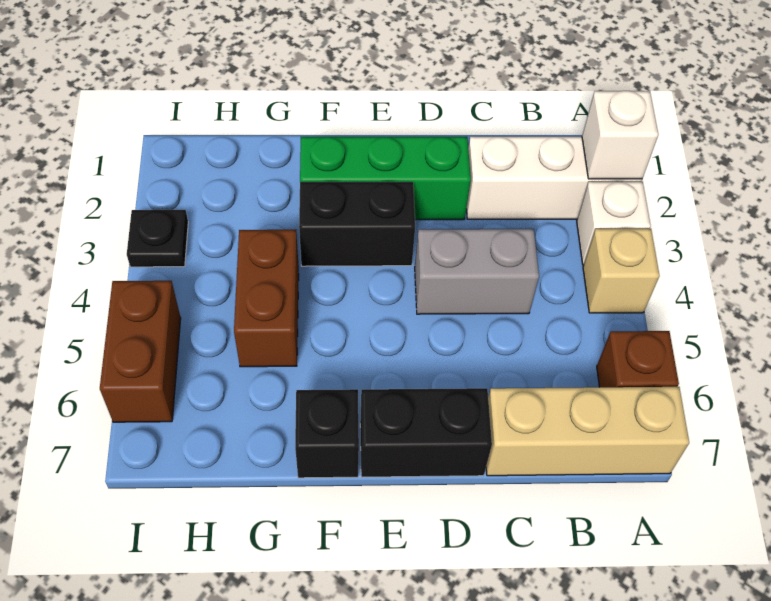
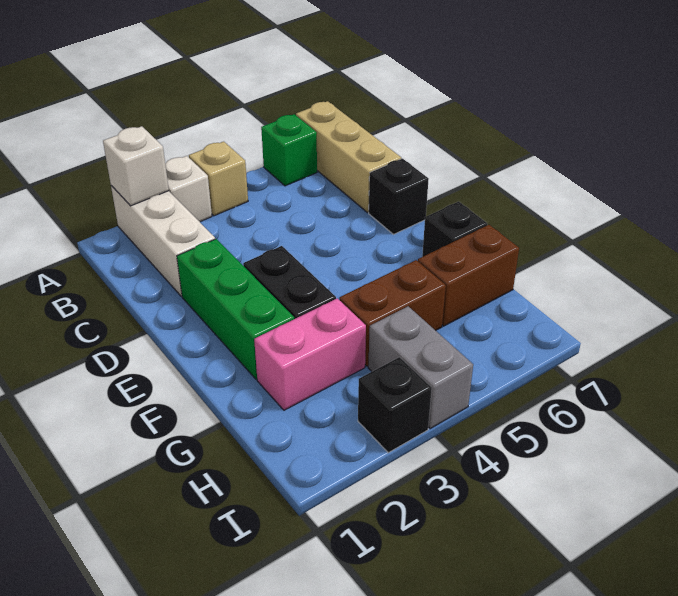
brown brick A6 level 1 -> green brick A6 level 1
grey brick C4:D4 level 1 -> grey brick H4:I4 level 1
black brick D7:E7 level 1 -> black brick D7 level 1
none -> pink brick G2:G3 level 1
black plate I3 level 1 -> black brick I3 level 1
brown brick I5:I6 level 1 -> brown brick G6:G7 level 1

